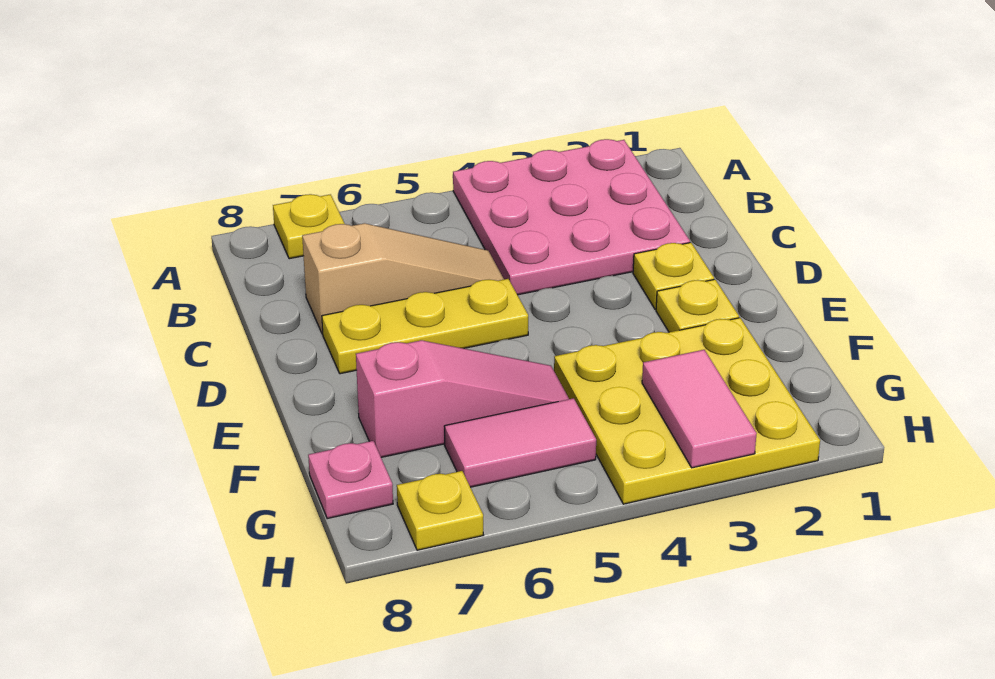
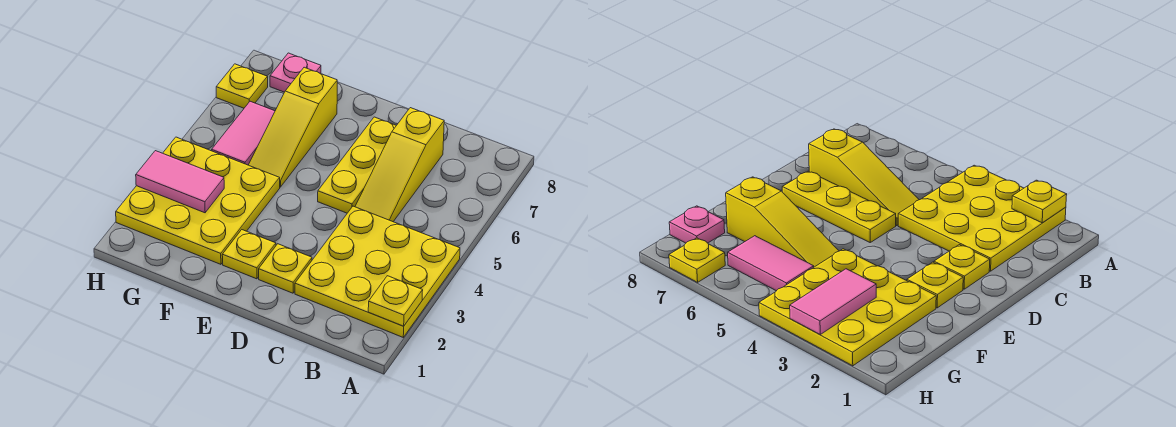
pink plate A2:C4 level 1 -> yellow plate A2:C4 level 1
yellow plate A7 level 1 -> yellow plate A2 level 2
tan slope C5:C7 level 1 top 7 -> yellow slope C5:C7 level 1 top 7
pink slope F5:F7 level 1 top 7 -> yellow slope F5:F7 level 1 top 7

